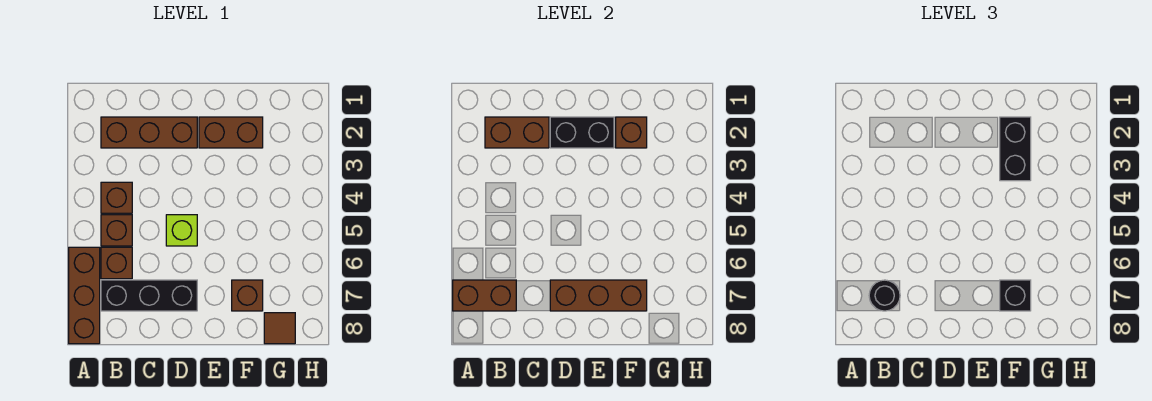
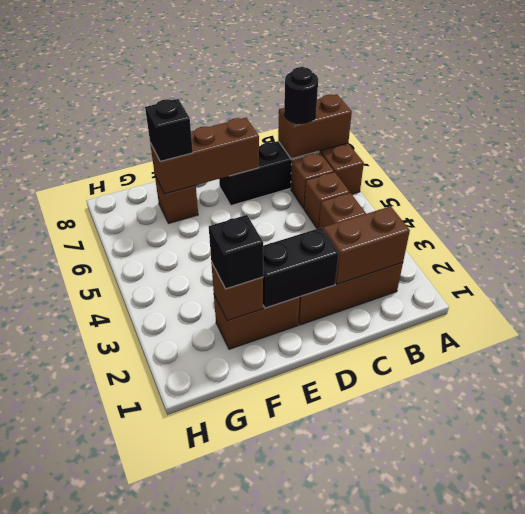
lime brick D5 level 1 -> none
black brick F2:F3 level 3 -> black brick F2 level 3
brown tile G8 level 1 -> none

